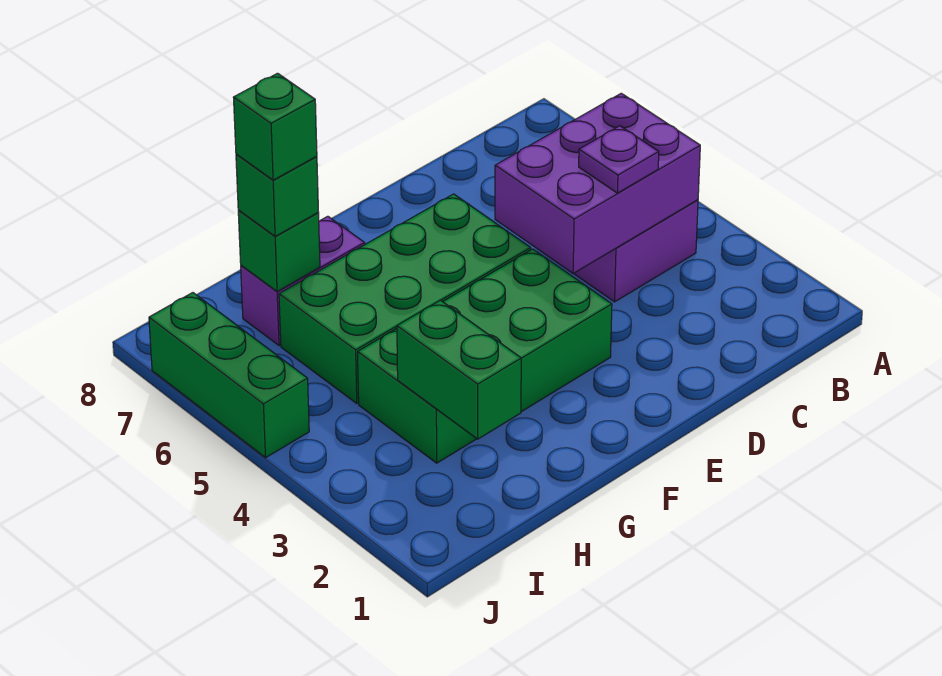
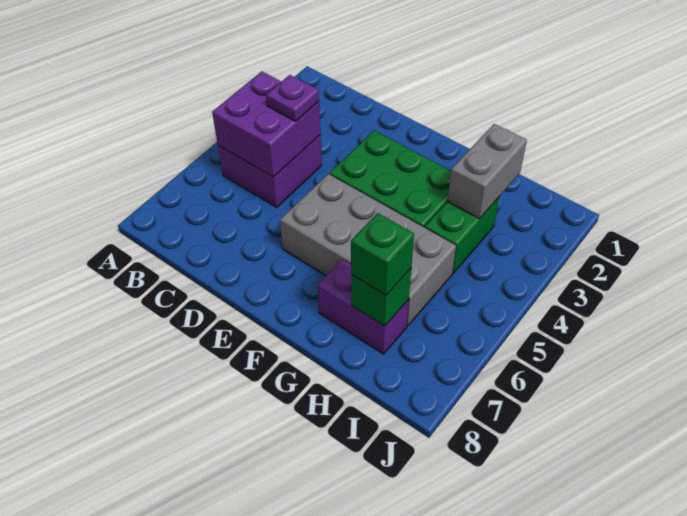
purple brick B4:D5 level 2 -> purple brick B4:C5 level 2
green brick E5:H6 level 1 -> grey brick E5:H6 level 1
green brick H2:H3 level 2 -> grey brick H2:H3 level 2
green brick H7 level 4 -> none
green brick J5:J7 level 1 -> none

